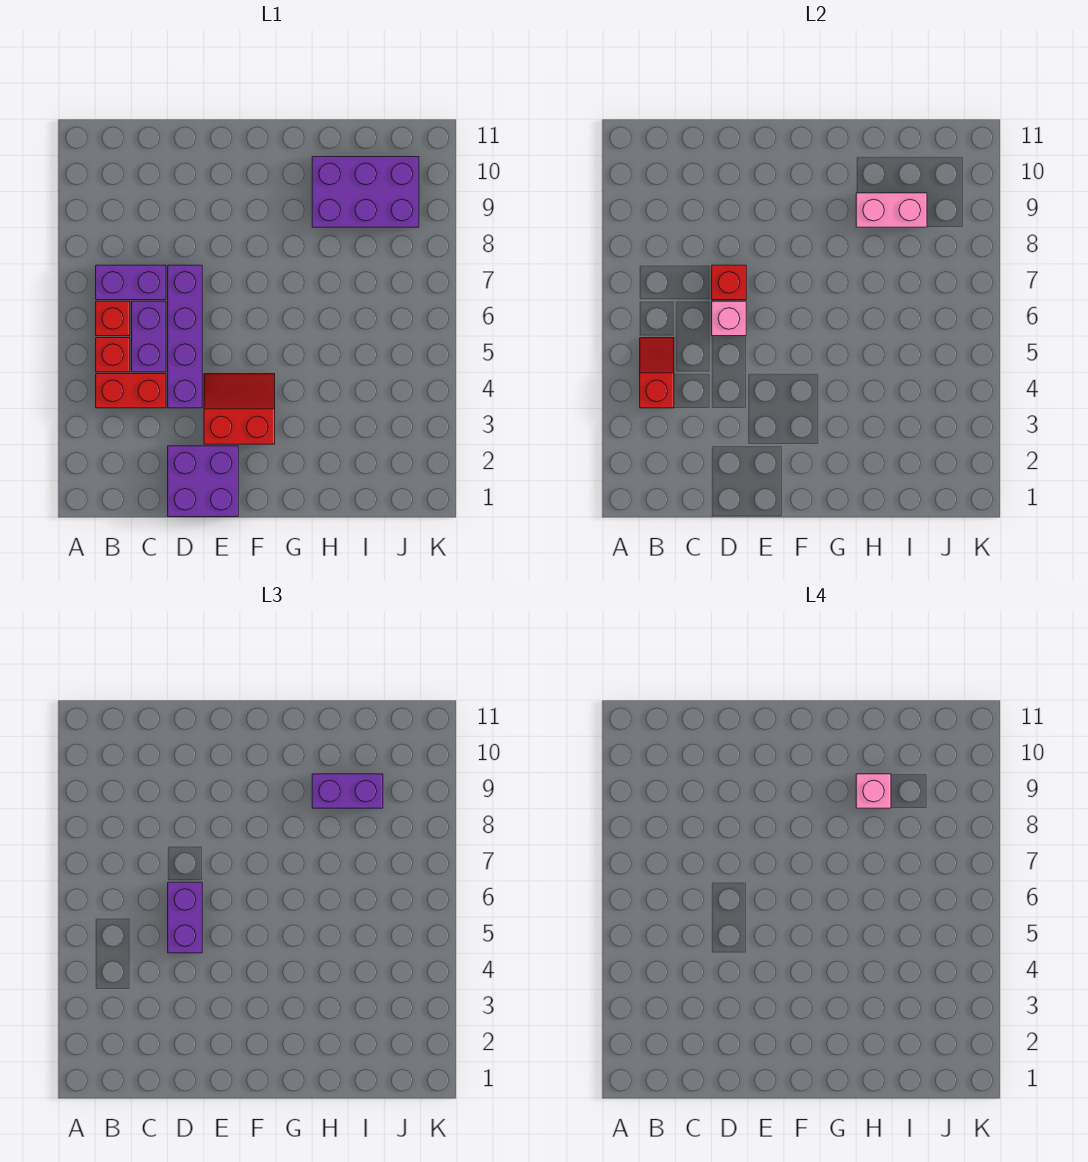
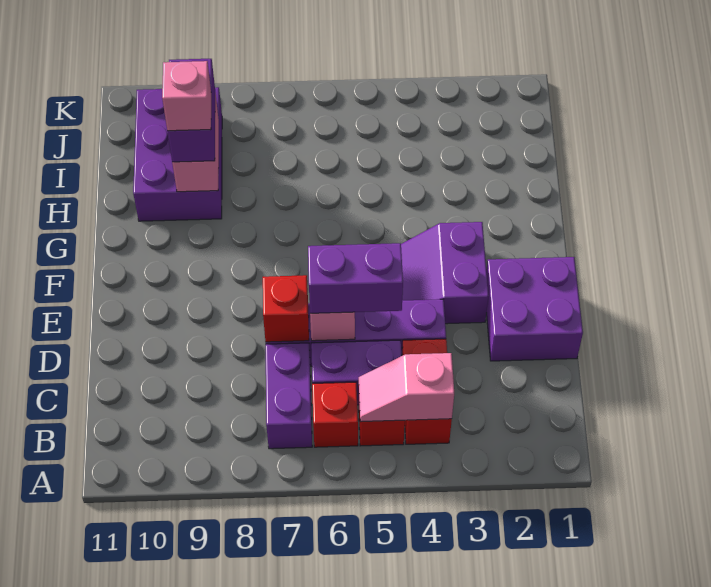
red slope B4:B5 level 2 top 4 -> pink slope B4:B5 level 2 top 4
red slope E3:F4 level 1 top 3 -> purple slope E3:F4 level 1 top 3

